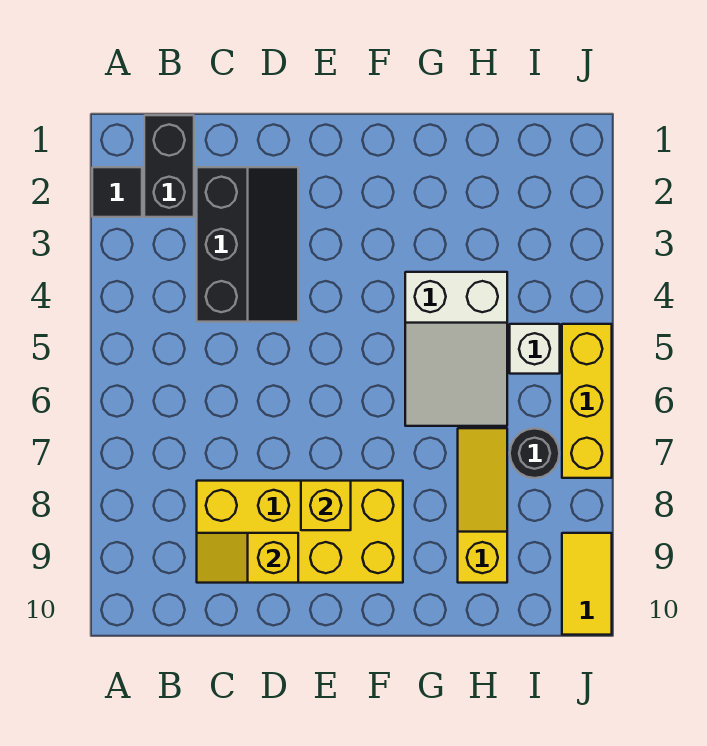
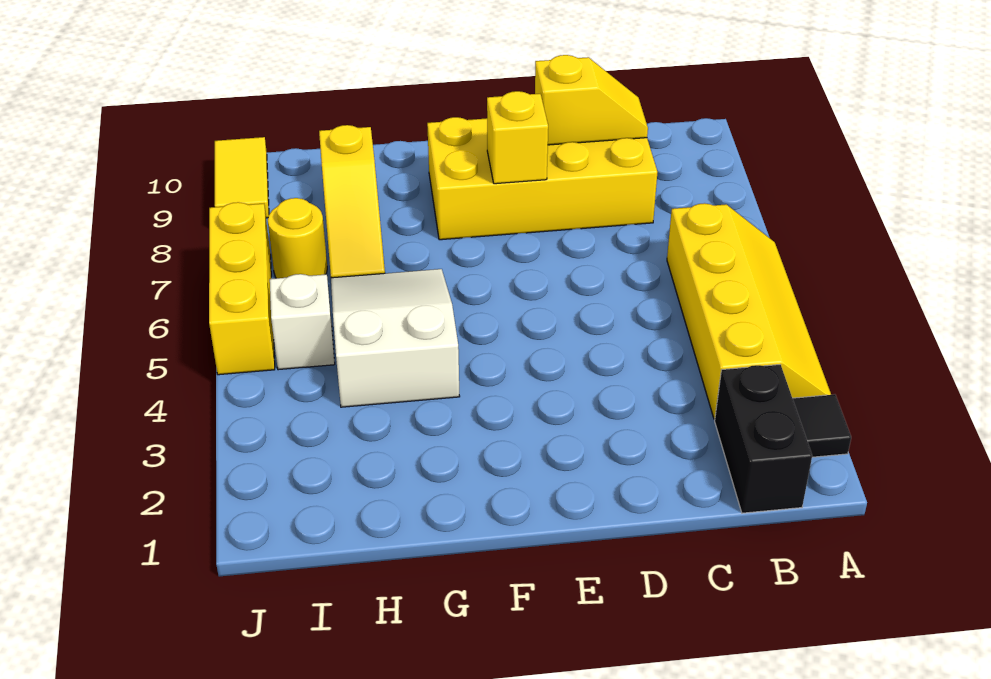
none -> yellow slope A3:B6 level 1 top B
black slope C2:D4 level 1 top C -> none
black round brick I7 level 1 -> yellow round brick I7 level 1

